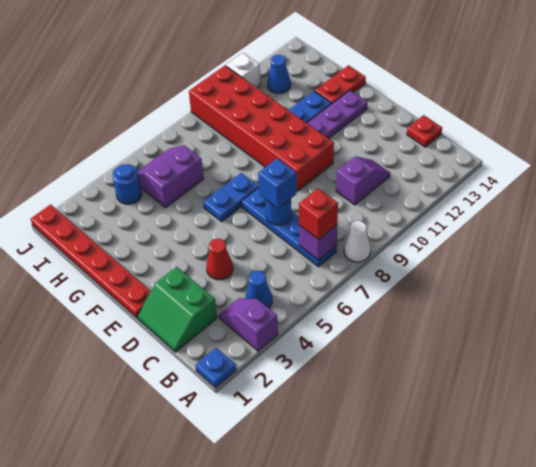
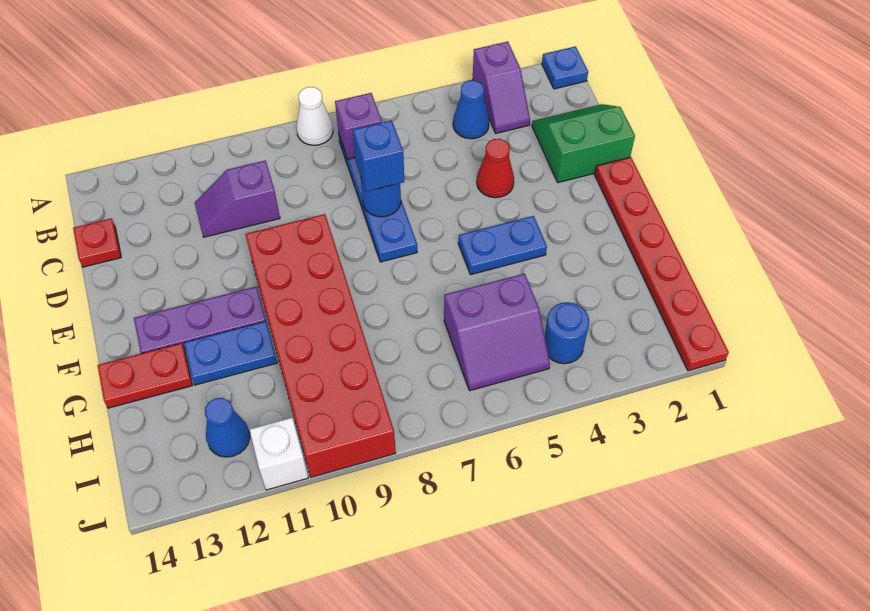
red brick B7 level 3 -> none
green slope C1:D2 level 1 top 2 -> green slope C1:D2 level 1 top D
blue plate F6:F7 level 1 -> blue plate F4:F5 level 1

